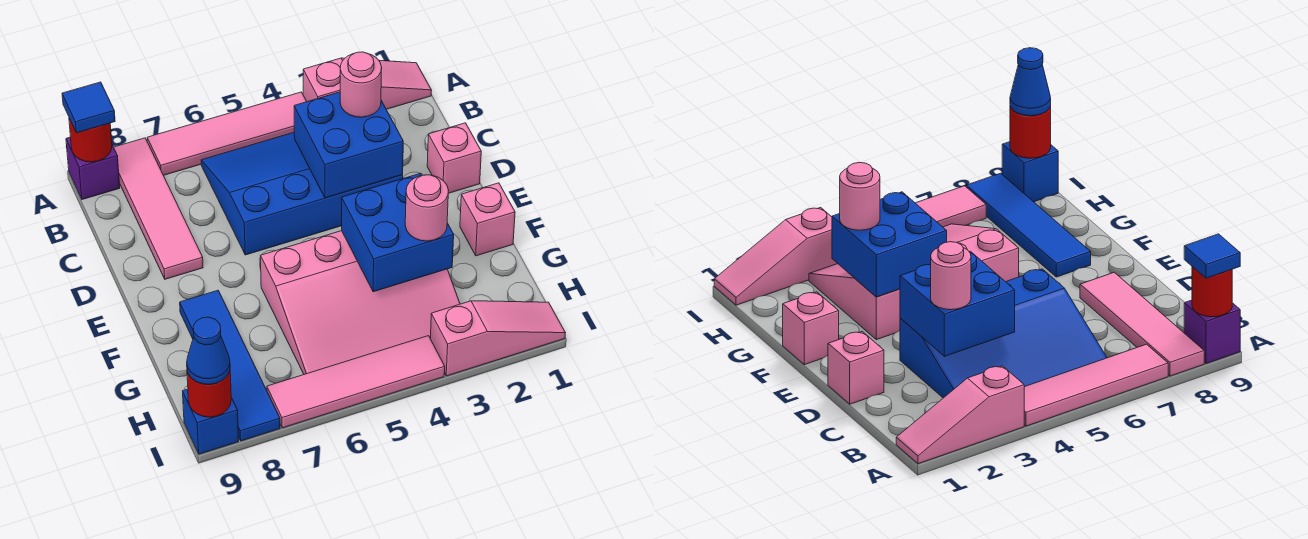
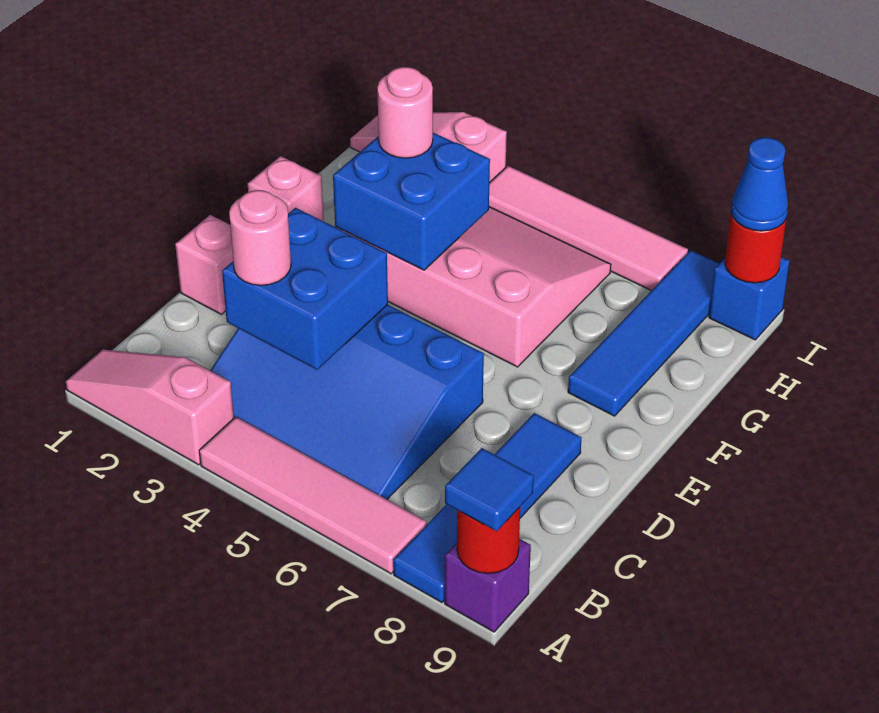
pink tile A8:D8 level 1 -> blue tile A8:D8 level 1

